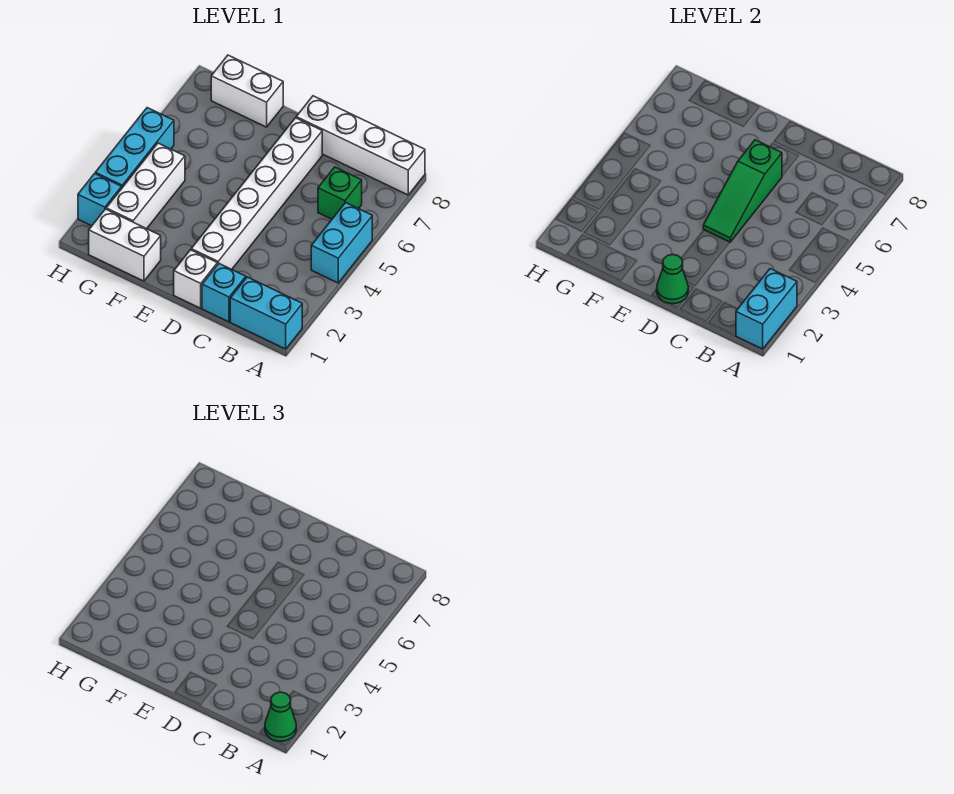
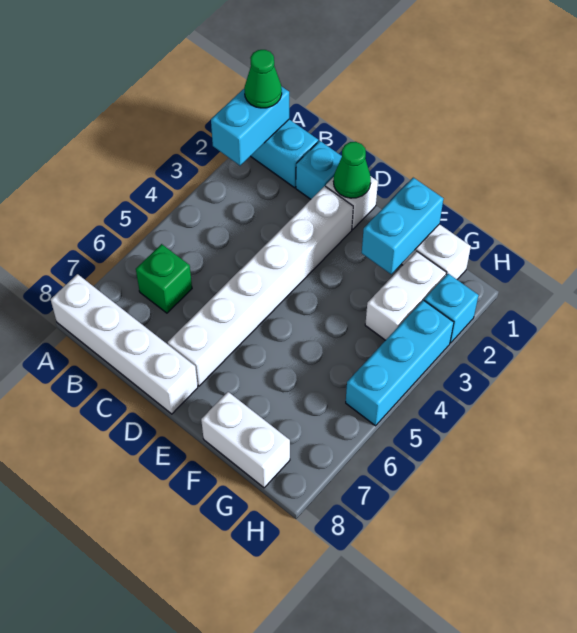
cyan brick A4:A5 level 1 -> cyan brick F1:F2 level 2
green slope D4:D6 level 2 top 6 -> none
white brick G2:G4 level 1 -> white brick G2:G3 level 1

